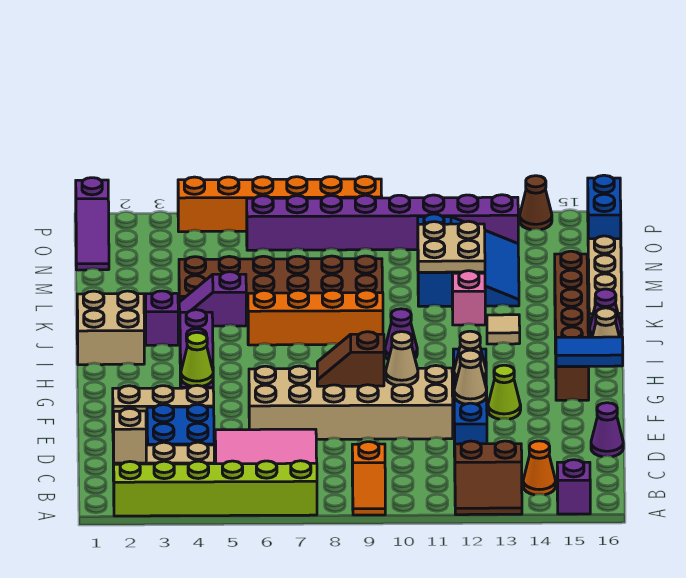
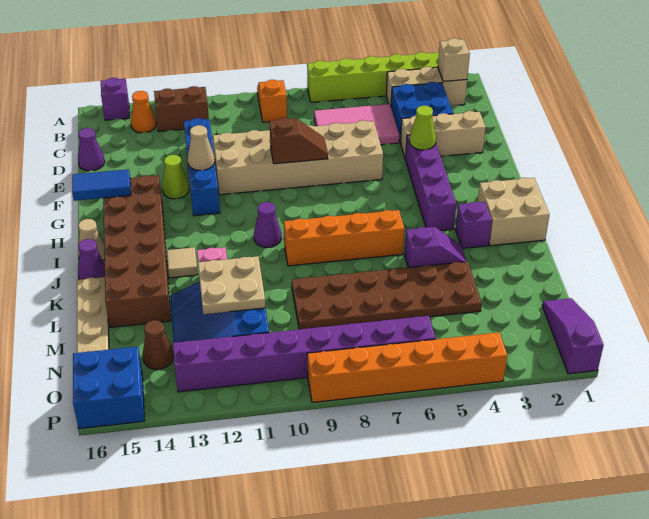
tan cone E12 level 2 -> none
tan cone F10 level 2 -> none
brown brick G15:L15 level 1 -> brown brick G14:L15 level 1
blue brick O16:P16 level 1 -> blue brick O15:P16 level 1
brown cone P14 level 1 -> brown cone N14 level 1

